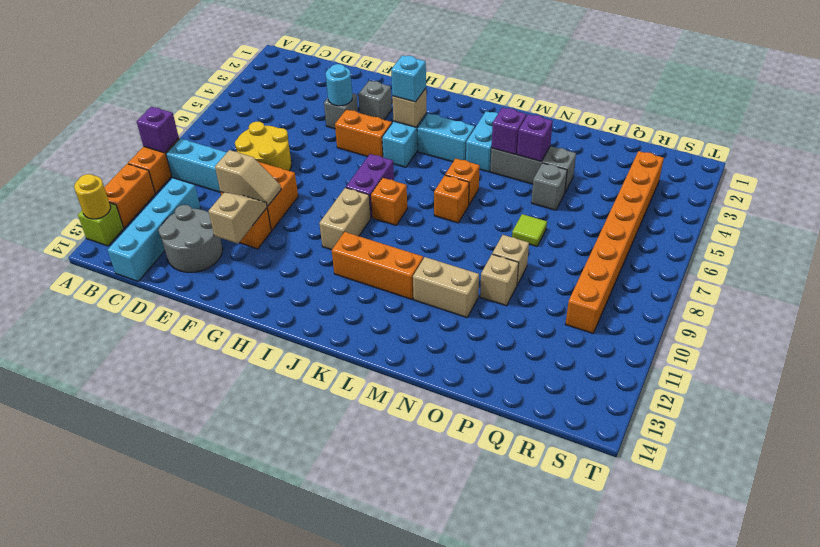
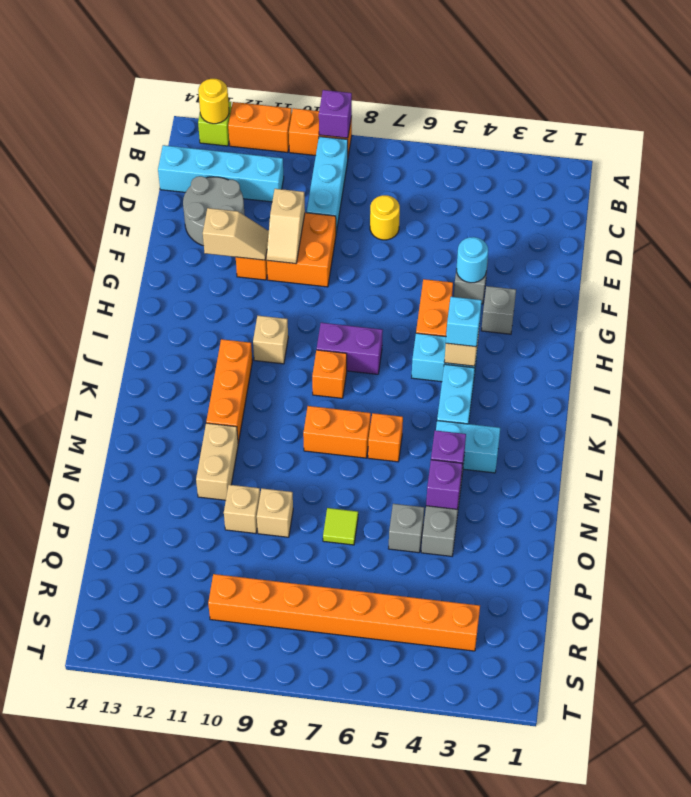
yellow round brick D7:E8 level 1 -> yellow round brick D7 level 1
tan brick I9:I10 level 1 -> tan brick I10 level 1
orange brick L7 level 1 -> orange brick L7:L8 level 1

